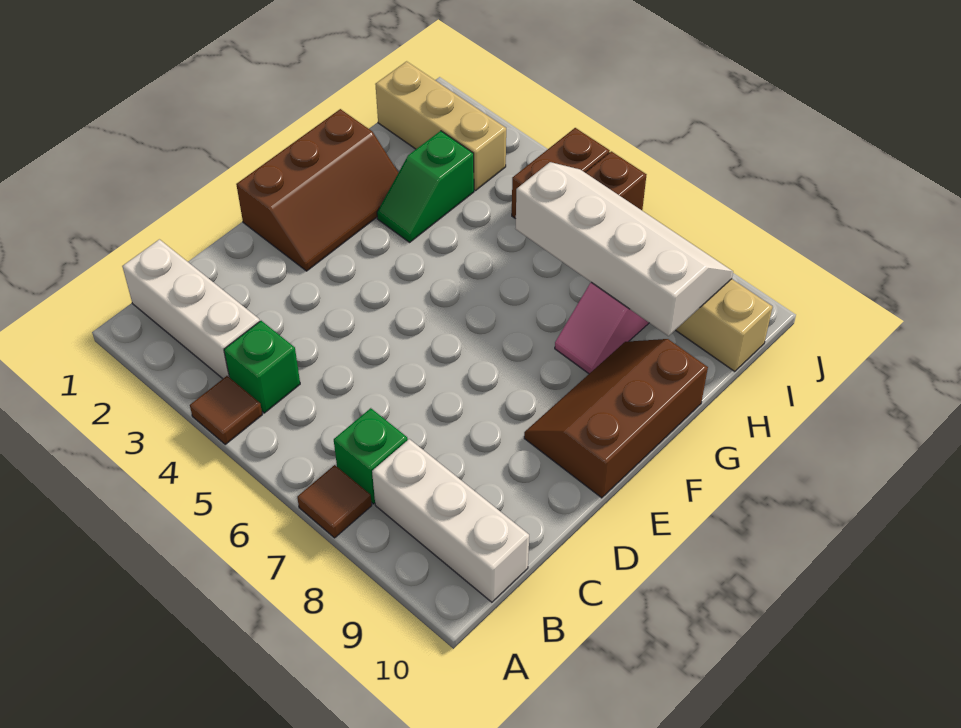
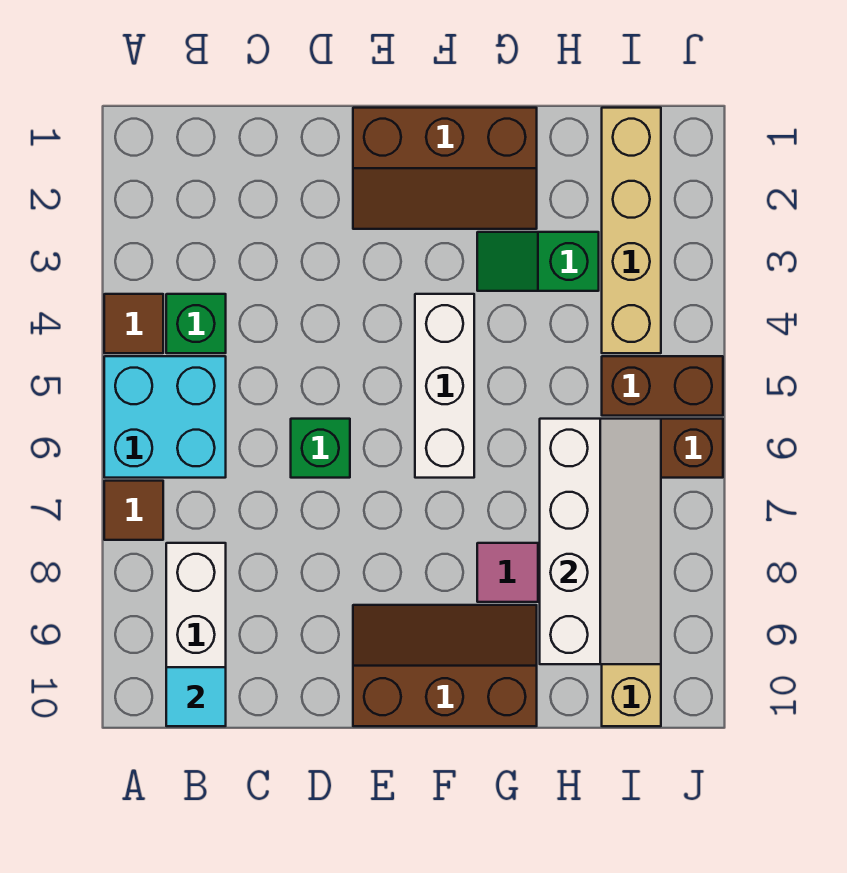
none -> cyan brick A5:B6 level 1
white brick B1:B3 level 1 -> white brick F4:F6 level 1
green brick B7 level 1 -> green brick D6 level 1
none -> cyan tile B10 level 2
tan brick I1:I3 level 1 -> tan brick I1:I4 level 1

